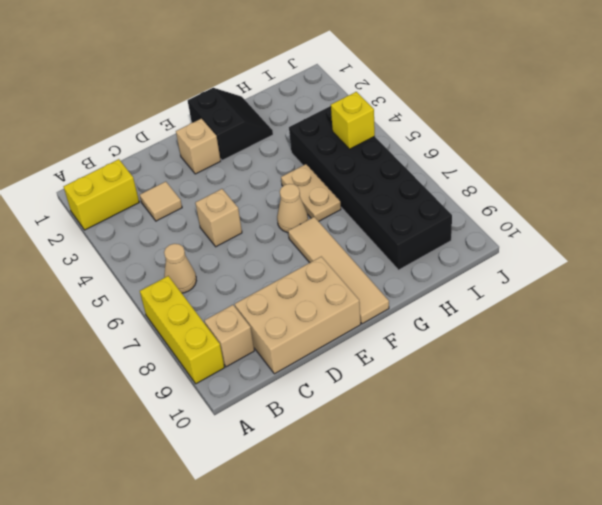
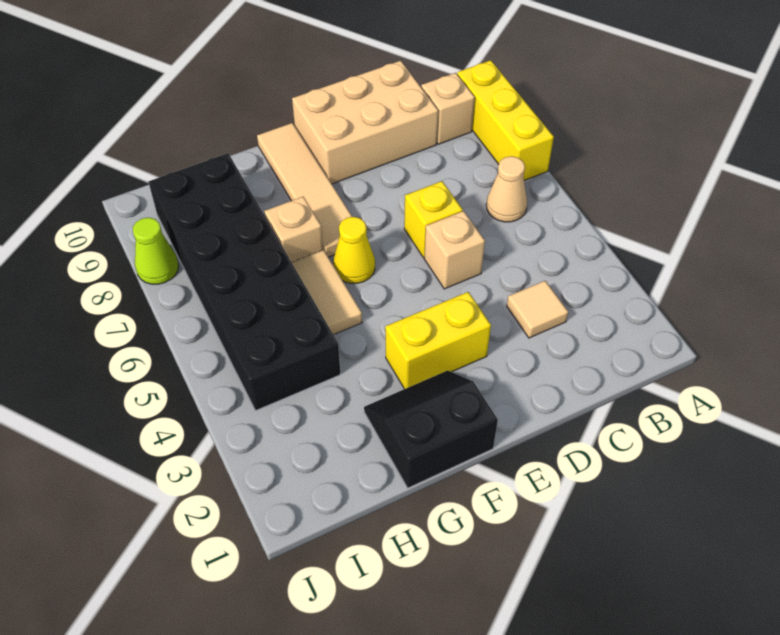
yellow brick A2:B2 level 1 -> yellow brick E3:F3 level 1
tan brick E2 level 1 -> tan brick G7 level 1
black slope F1:G2 level 1 top F -> black slope F1:G2 level 1 top 1
tan cone F6 level 1 -> yellow cone F6 level 1
tan plate G5:G6 level 1 -> tan tile G5:G6 level 1
yellow brick I5 level 2 -> yellow brick D6 level 1
none -> lime cone J8 level 1

